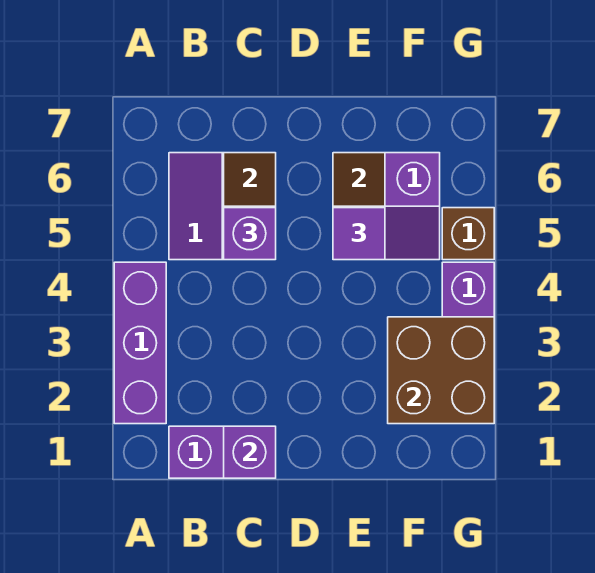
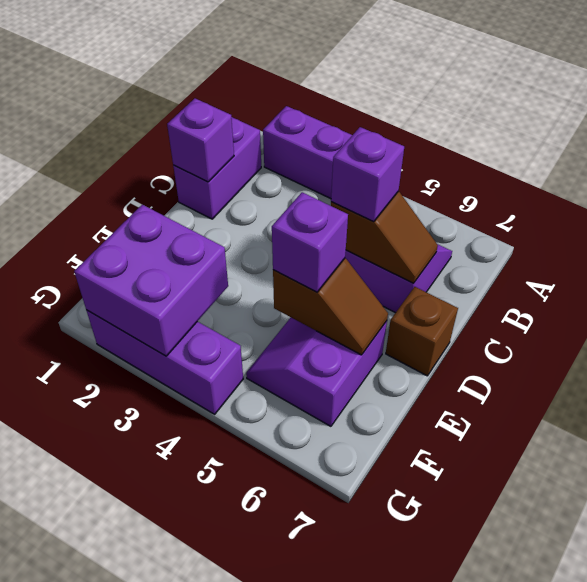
purple tile E5 level 3 -> purple brick E5 level 3
brown brick F2:G3 level 2 -> purple brick F2:G3 level 2
brown brick G5 level 1 -> brown brick D7 level 1

